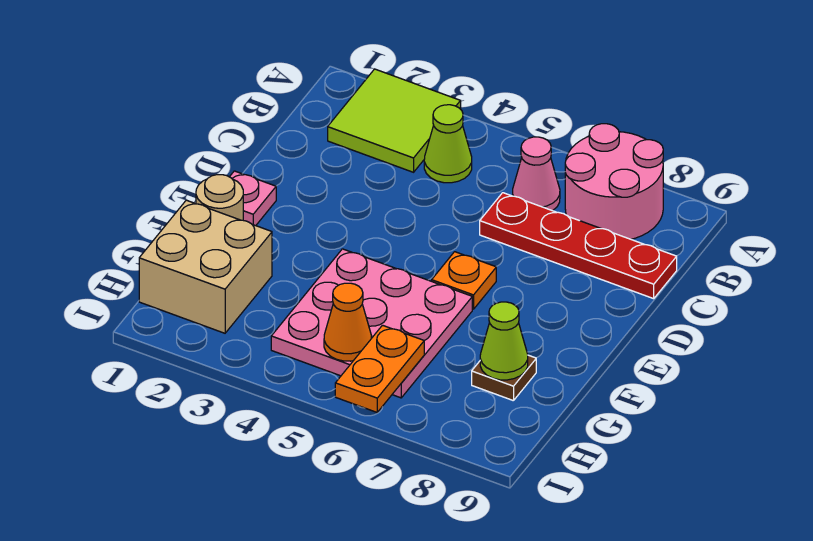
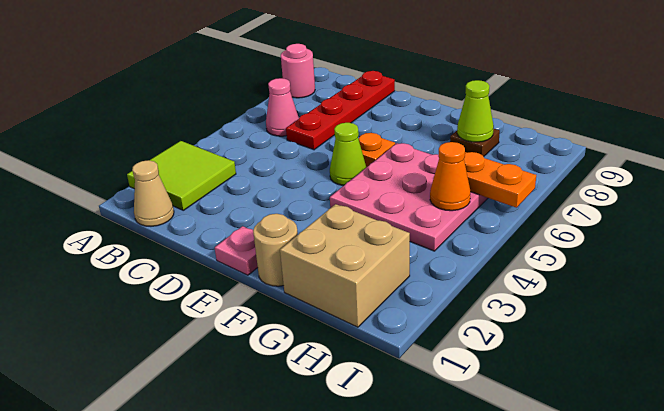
pink round brick A7:B8 level 1 -> pink round brick A8 level 1
none -> tan cone B1 level 1
lime cone B4 level 1 -> lime cone E5 level 1

